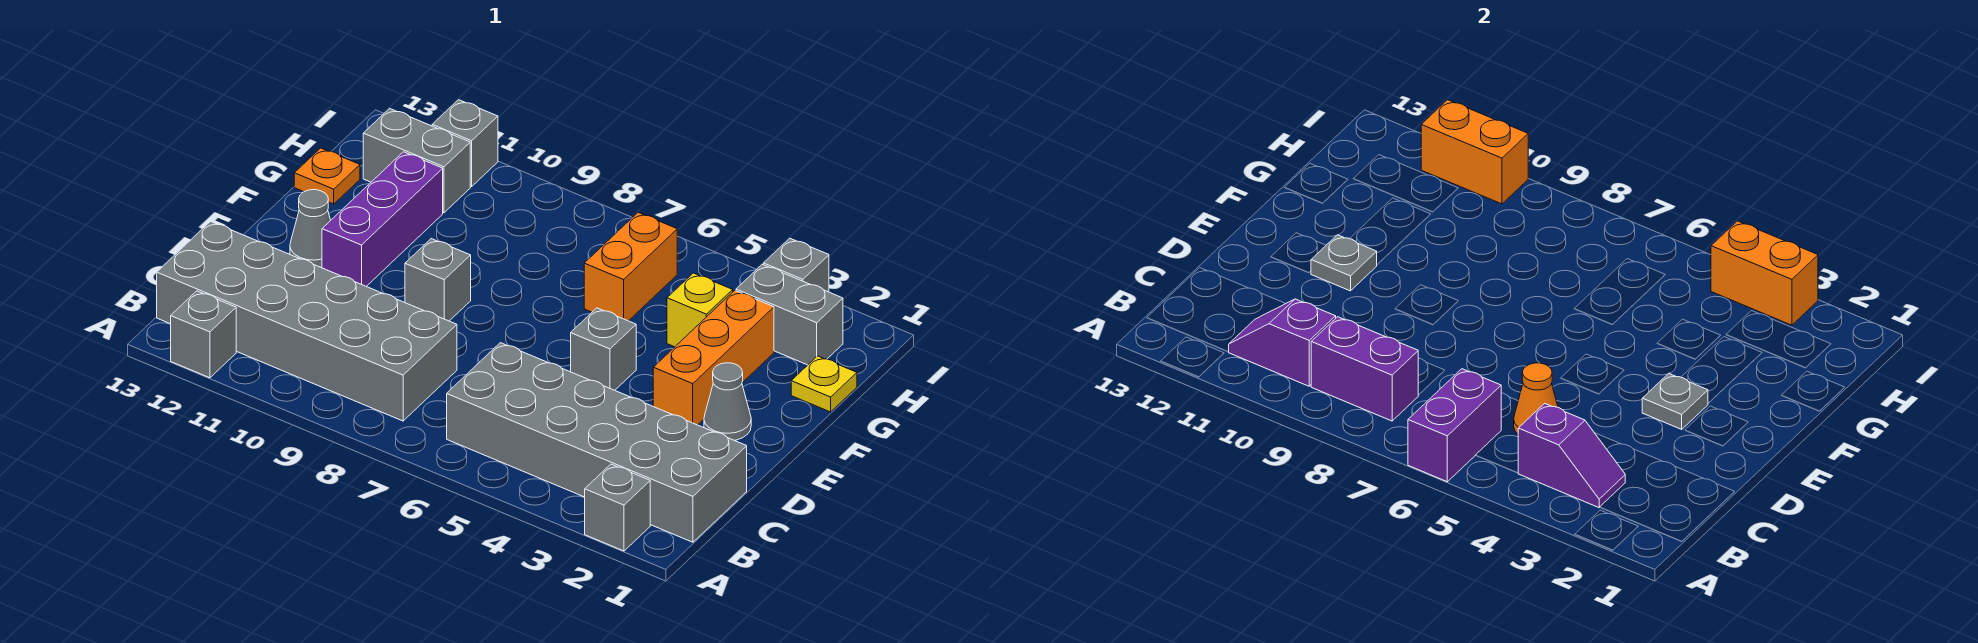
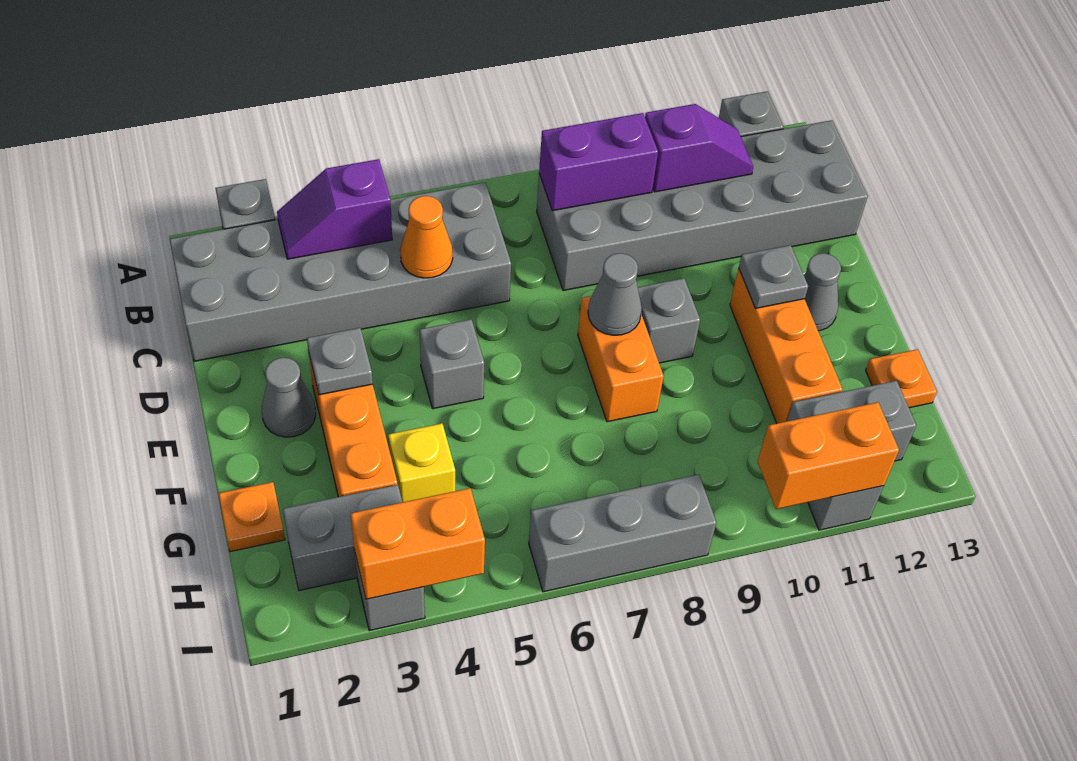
purple brick A6:B6 level 2 -> none
none -> grey cone E8 level 2
purple brick E11:G11 level 1 -> orange brick E11:G11 level 1
yellow plate G1 level 1 -> orange plate G1 level 1
orange brick G6:H6 level 1 -> orange brick E8:F8 level 1
none -> grey brick I6:I8 level 1

